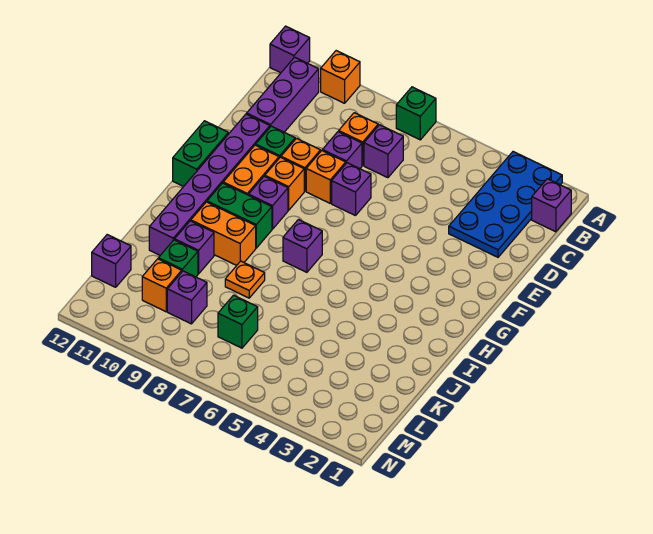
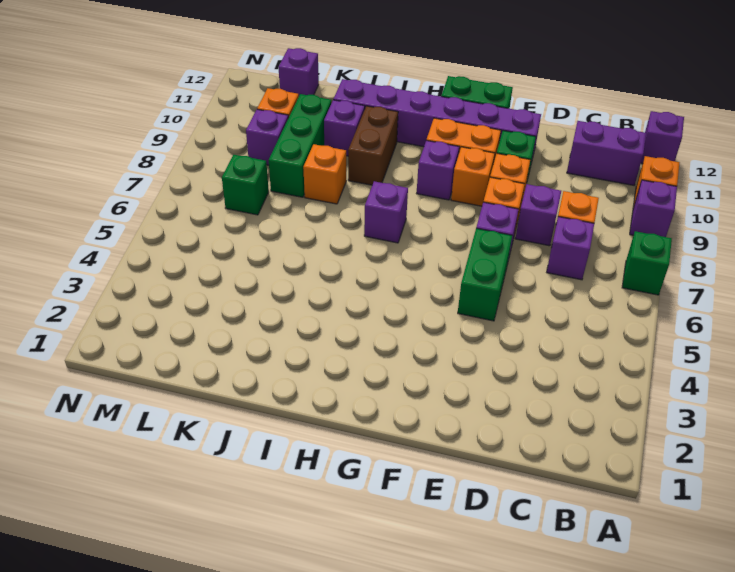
blue plate A2:D3 level 1 -> none
purple brick B1 level 1 -> purple brick A9 level 1
purple brick B11:D11 level 1 -> purple brick B11:C11 level 1
green brick H9:H10 level 1 -> green brick E5:E6 level 1
orange brick I9:I10 level 1 -> brown brick I9:I10 level 1
orange plate J8 level 1 -> orange brick J8 level 1
green brick K10 level 1 -> green brick K8:K10 level 1

